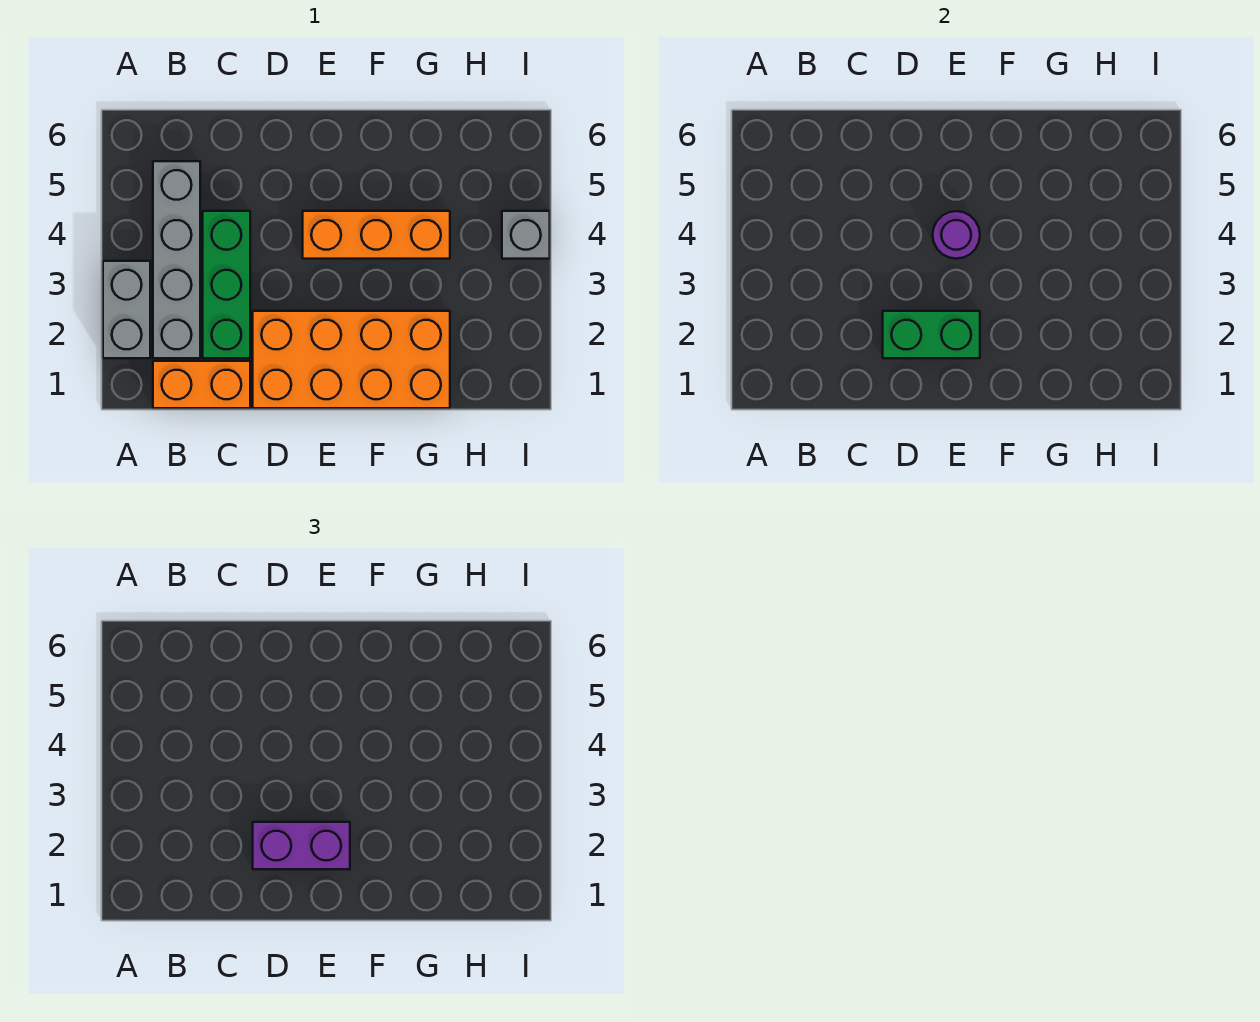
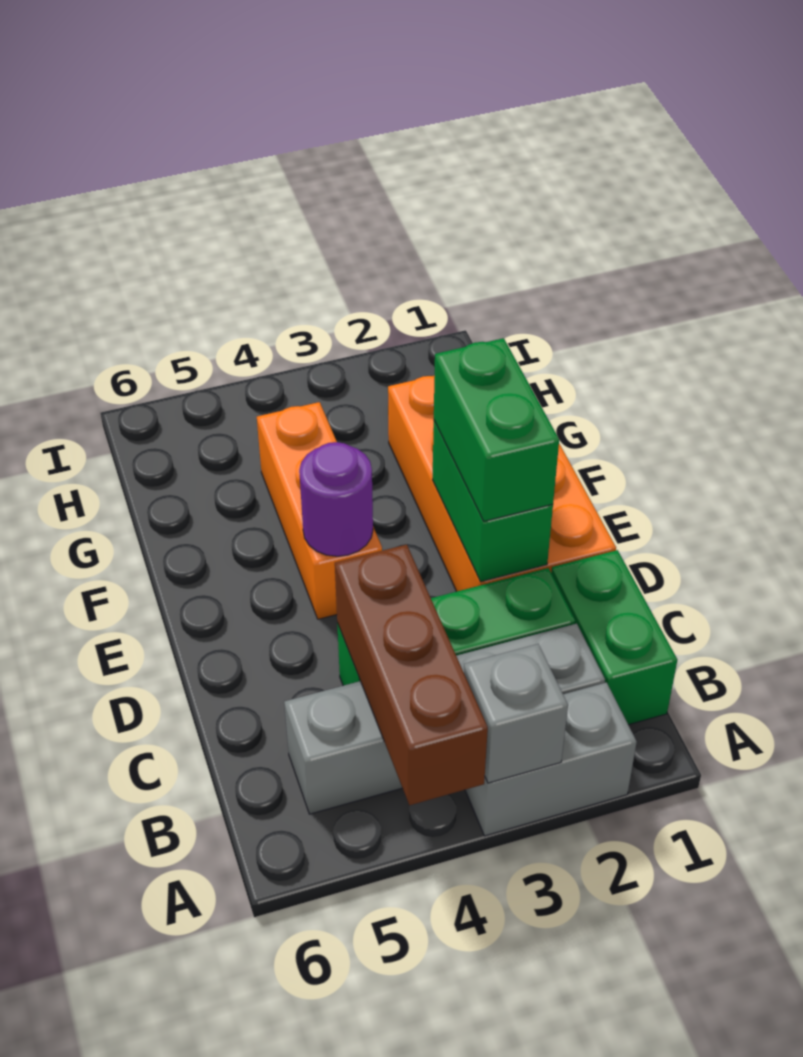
none -> brown brick A4:C4 level 2
orange brick B1:C1 level 1 -> green brick B1:C1 level 1
purple brick D2:E2 level 3 -> green brick D2:E2 level 3
grey brick I4 level 1 -> grey brick A3 level 2

